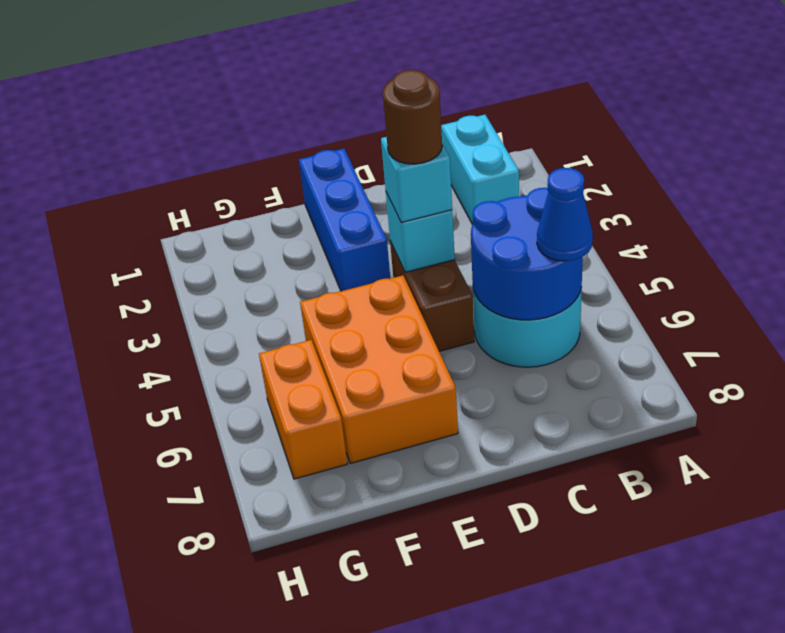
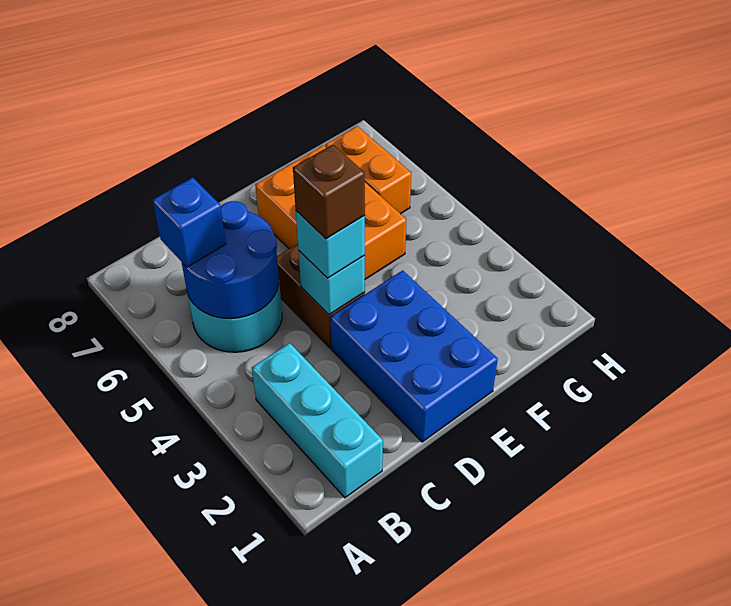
cyan brick B1:B2 level 1 -> cyan brick B1:B3 level 1
blue cone B6 level 3 -> blue brick B6 level 3
brown round brick D4 level 4 -> brown brick D4 level 4
blue brick E1:E3 level 1 -> blue brick D1:E3 level 1

